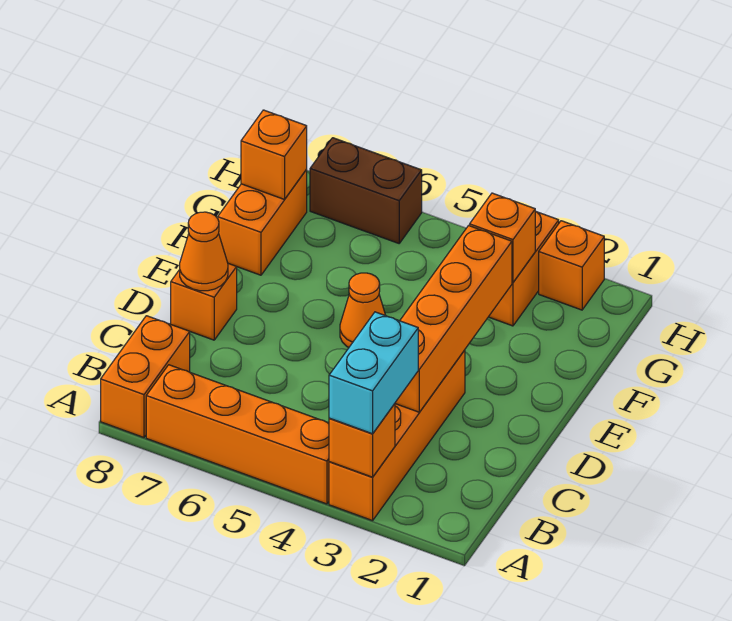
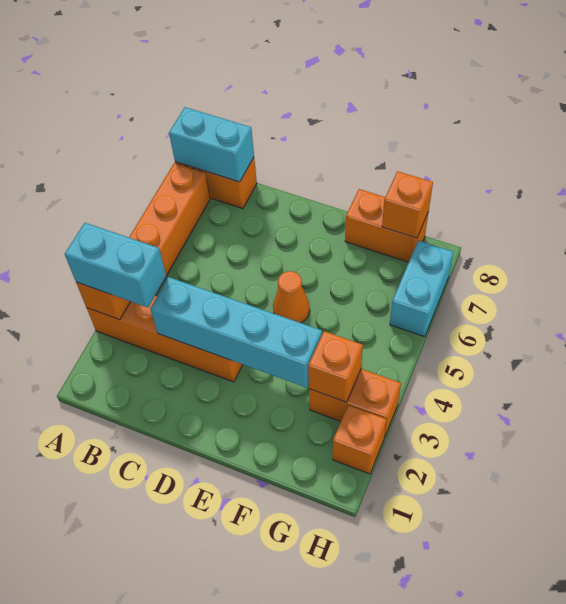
none -> cyan brick A8:B8 level 2
orange brick C3:F3 level 2 -> cyan brick C3:F3 level 2
orange brick D8 level 1 -> none
orange cone D8 level 2 -> none
brown brick H6:H7 level 1 -> cyan brick H6:H7 level 1

